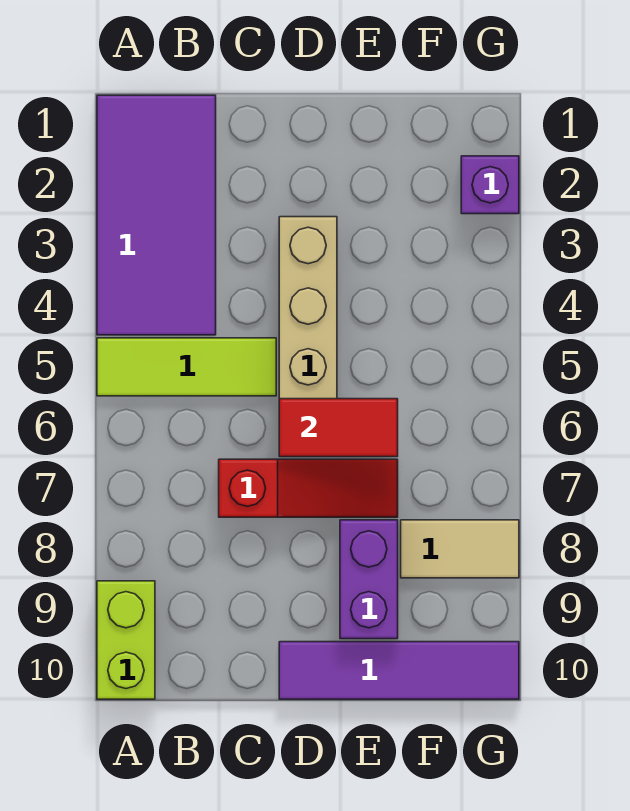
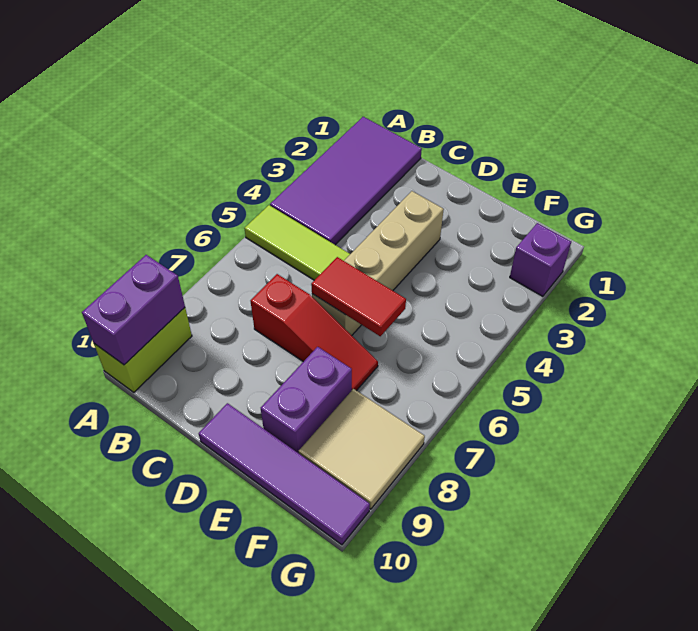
none -> purple brick A9:A10 level 2
tan tile F8:G8 level 1 -> tan tile F8:G9 level 1

